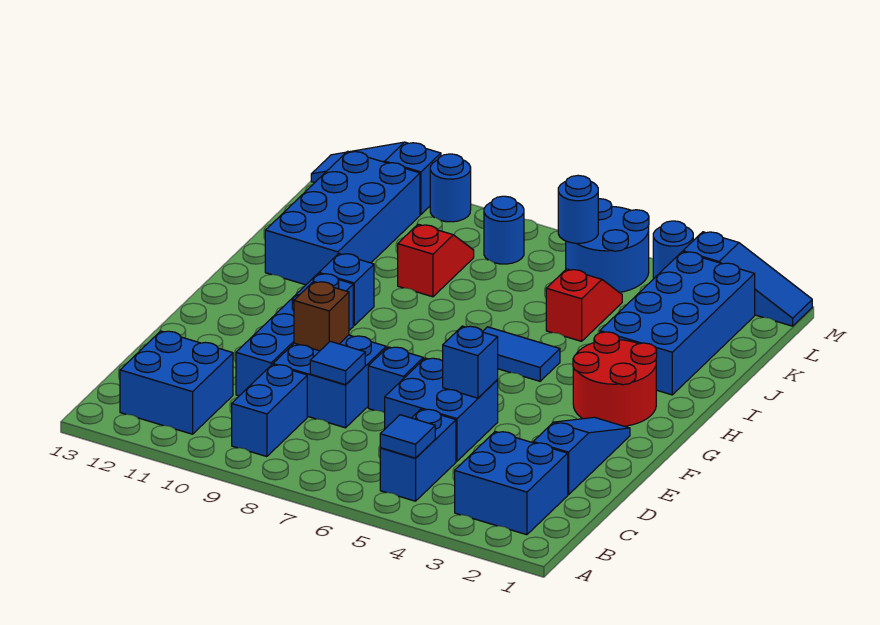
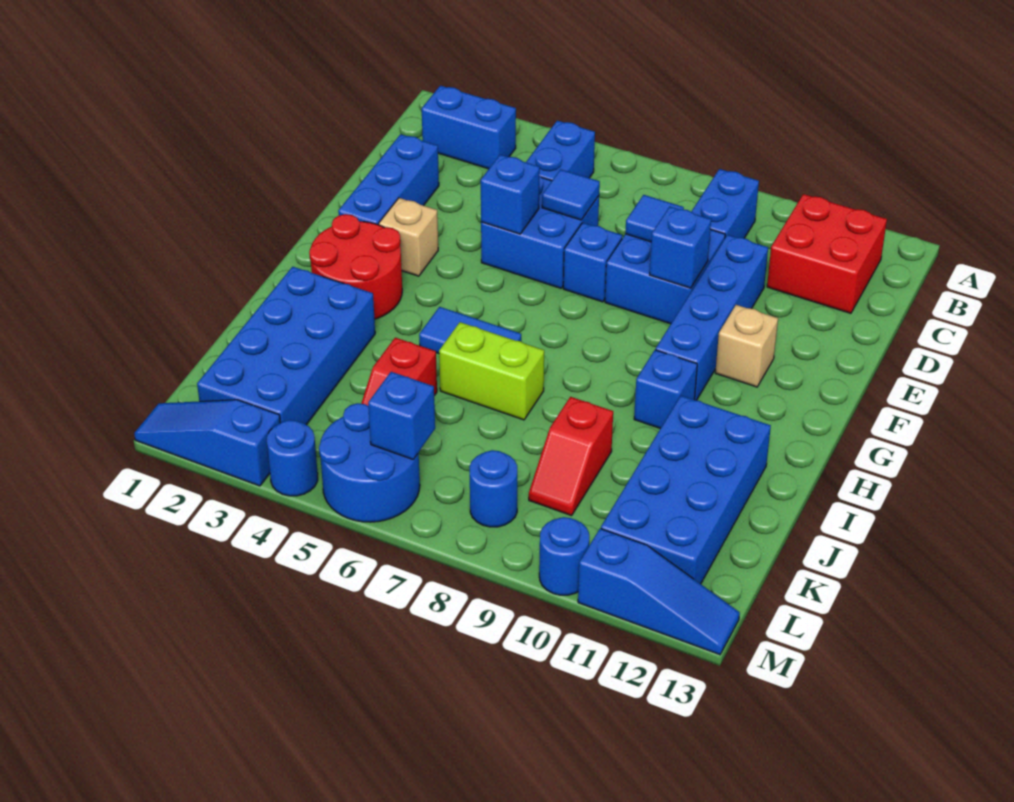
blue brick B2:C3 level 1 -> blue brick B2:B3 level 1
blue tile B5 level 2 -> blue tile D6 level 2
blue brick B11:C12 level 1 -> red brick B11:C12 level 1
blue slope D2:F2 level 1 top D -> blue brick D2:F2 level 1
brown brick E9 level 2 -> blue brick E9 level 2
none -> tan brick F3 level 1
none -> tan brick F11 level 1
none -> lime brick I6:I7 level 1
blue round brick L6 level 2 -> blue brick L6 level 2

